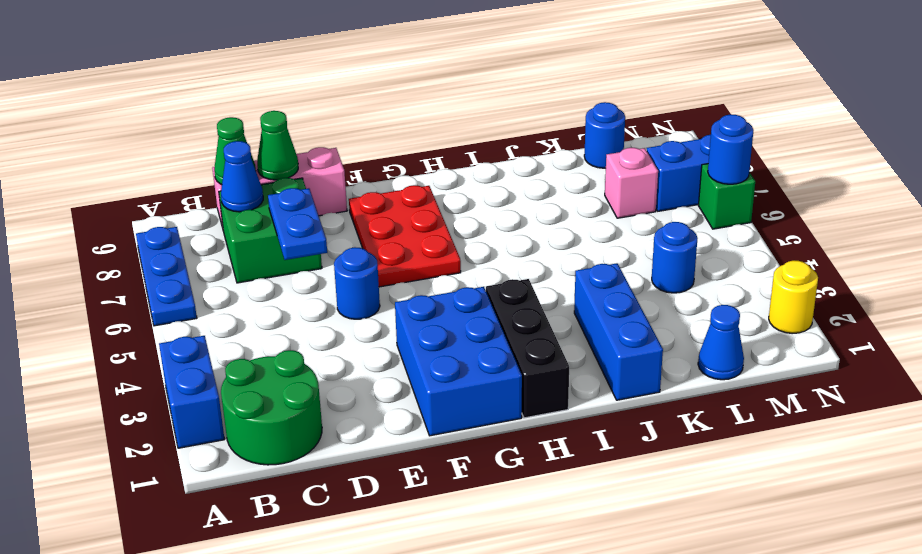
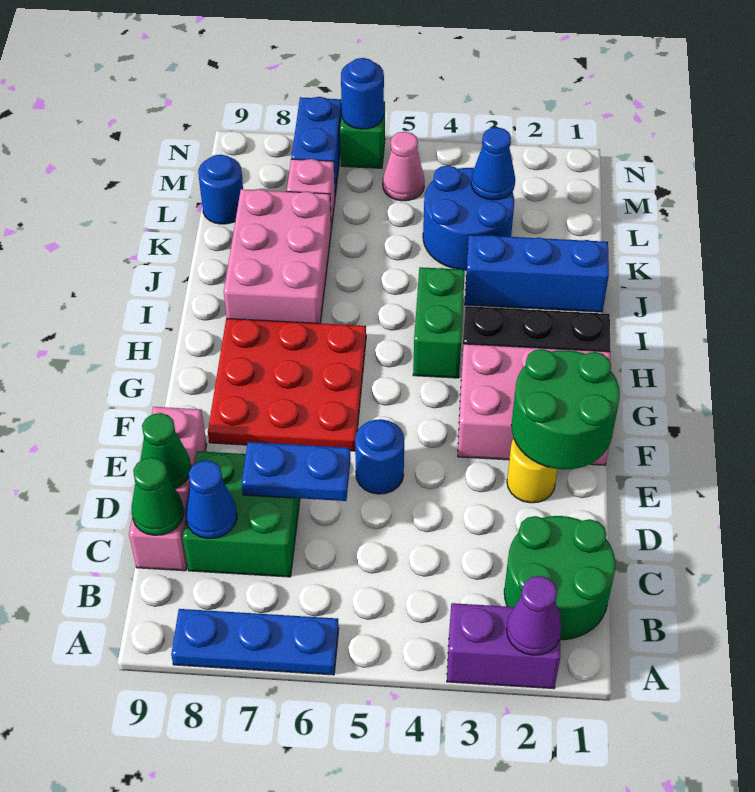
blue brick A2:A3 level 1 -> purple brick A2:A3 level 1
none -> purple cone A2 level 2
none -> green round brick E1:F2 level 2
blue brick F1:G3 level 1 -> pink brick F1:G3 level 1
red plate F6:G8 level 1 -> red plate F6:H8 level 1
none -> green brick H4:I4 level 1
none -> pink brick I7:K8 level 1
blue cone L1 level 1 -> blue cone L3 level 2
blue round brick L4 level 1 -> blue round brick K3:L4 level 1
none -> pink cone M5 level 1
yellow round brick N2 level 1 -> yellow round brick E2 level 1

